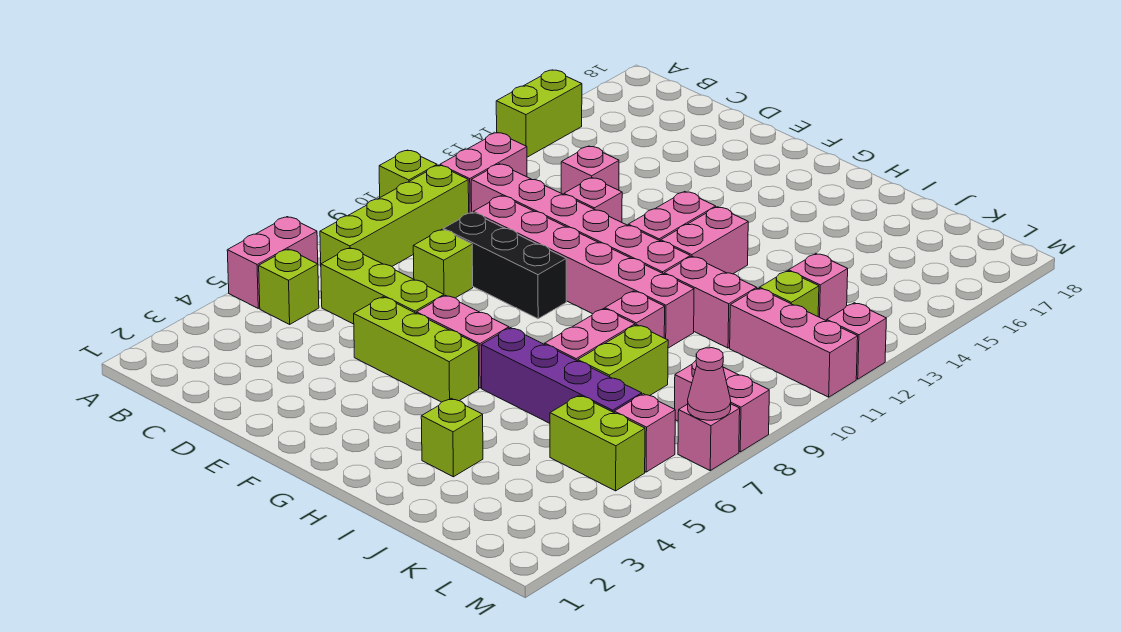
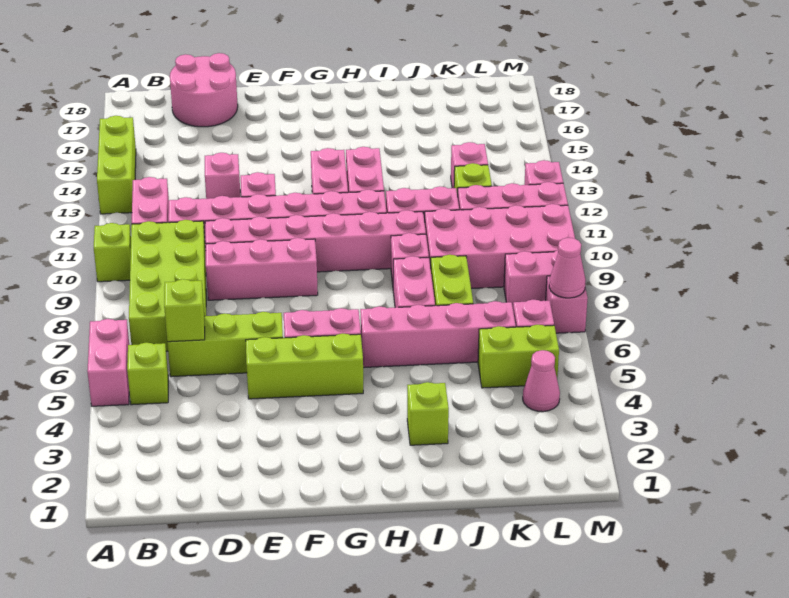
lime brick A14:A15 level 1 -> lime brick A13:A15 level 1
lime brick B7:B10 level 1 -> lime brick B7:C10 level 1
none -> pink round brick C17:D18 level 1
lime brick D8 level 1 -> lime brick C6 level 2
black brick D9:F9 level 1 -> pink brick D9:F9 level 1
purple brick H6:K6 level 1 -> pink brick H6:K6 level 1
none -> pink brick J9:M10 level 1
none -> pink cone L4 level 1

